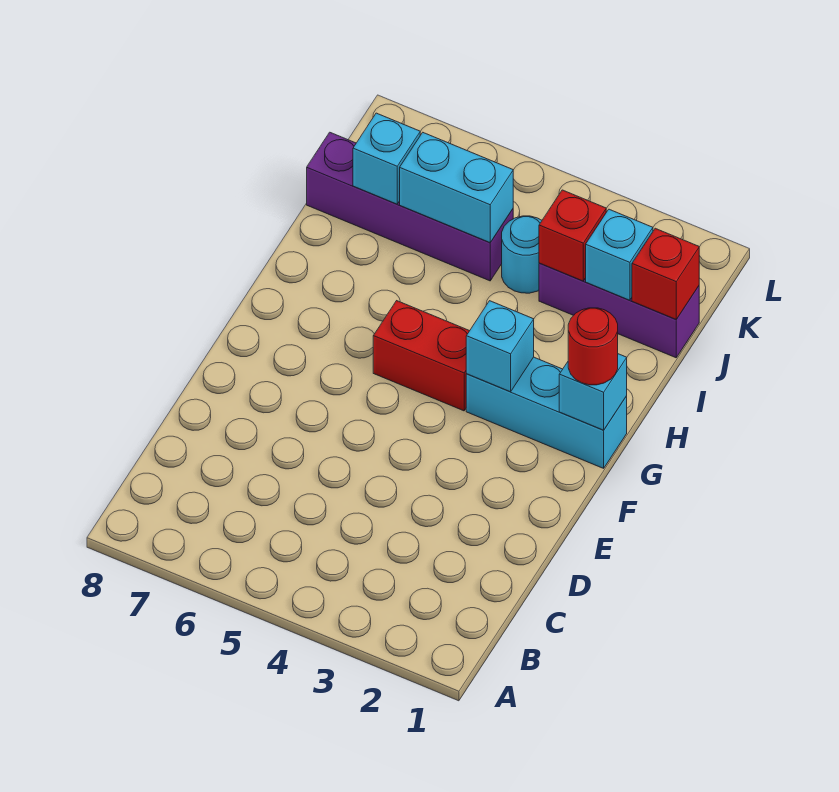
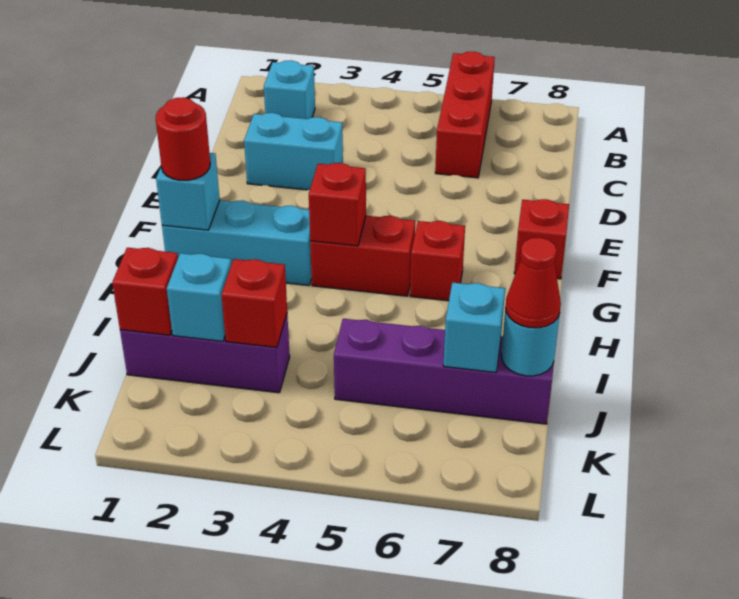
none -> red brick A6:C6 level 1
none -> red brick F8 level 1
cyan brick G3 level 2 -> cyan brick B2 level 1
none -> red brick G4 level 2
none -> red brick G6 level 1
cyan round brick J4 level 1 -> cyan round brick J8 level 2
cyan brick J5:J6 level 2 -> cyan brick D2:D3 level 1
none -> red cone J8 level 3

